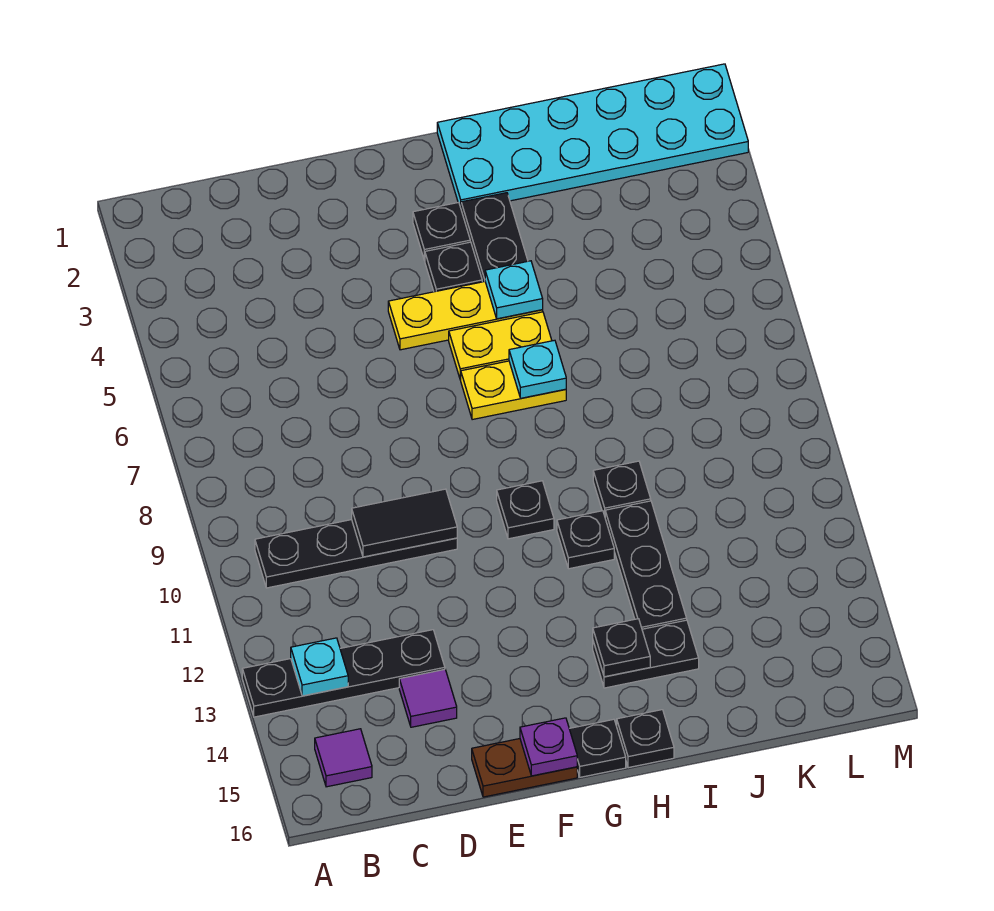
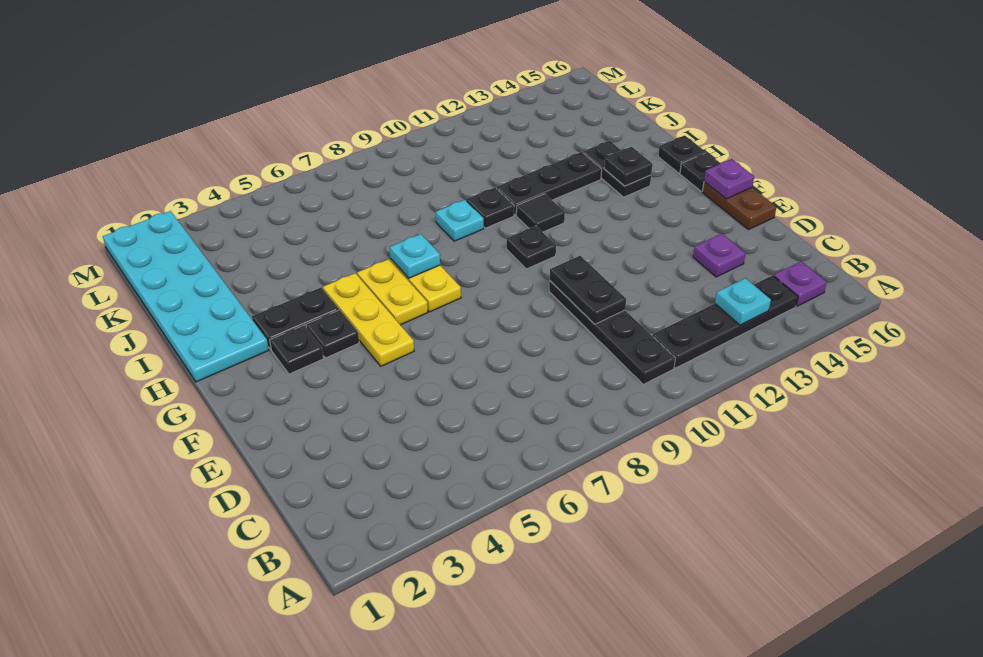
black plate A13:D13 level 1 -> black plate B11:B14 level 1
purple tile B15 level 1 -> purple plate B15 level 1
black tile D10:E10 level 2 -> black plate D10:E10 level 2
purple tile D14 level 1 -> purple plate D14 level 1
cyan plate H5 level 2 -> cyan plate I9 level 1
black plate H11 level 1 -> black tile H11 level 1

